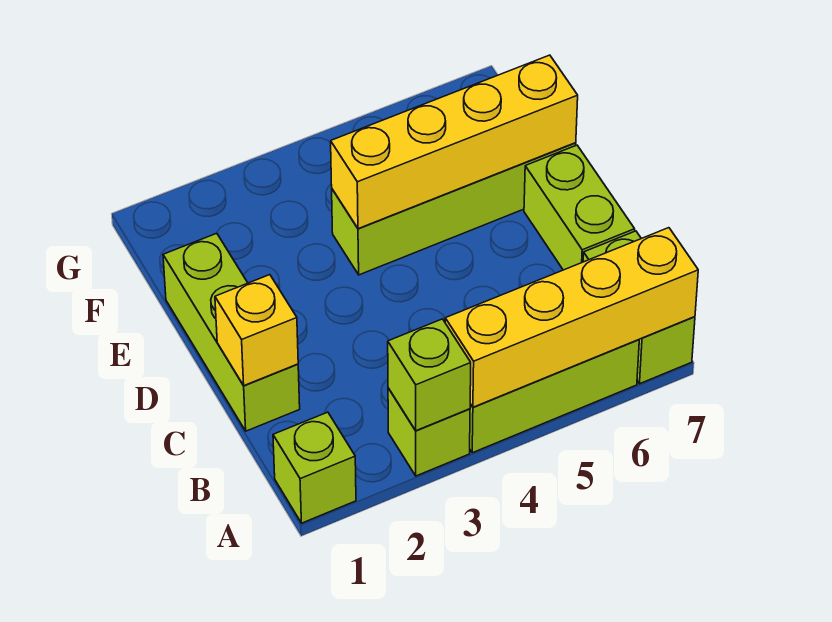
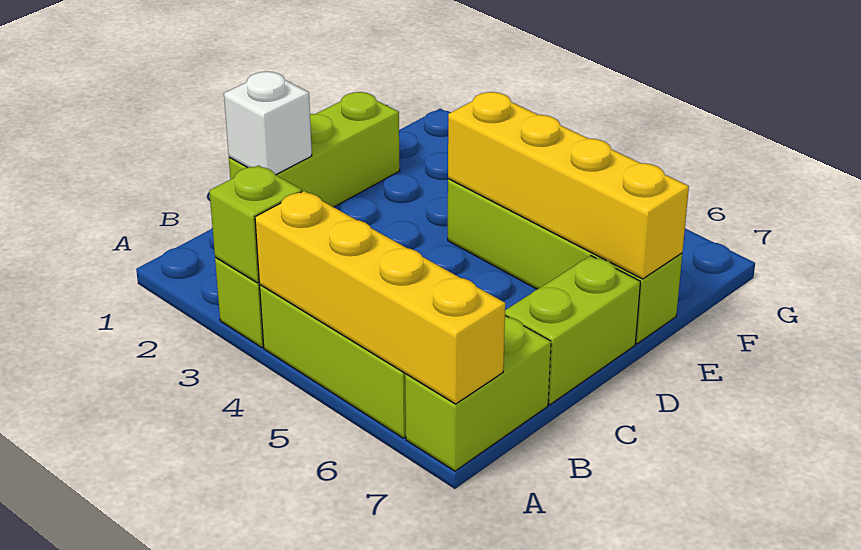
lime brick A1 level 1 -> none
yellow brick C1 level 2 -> white brick C1 level 2

